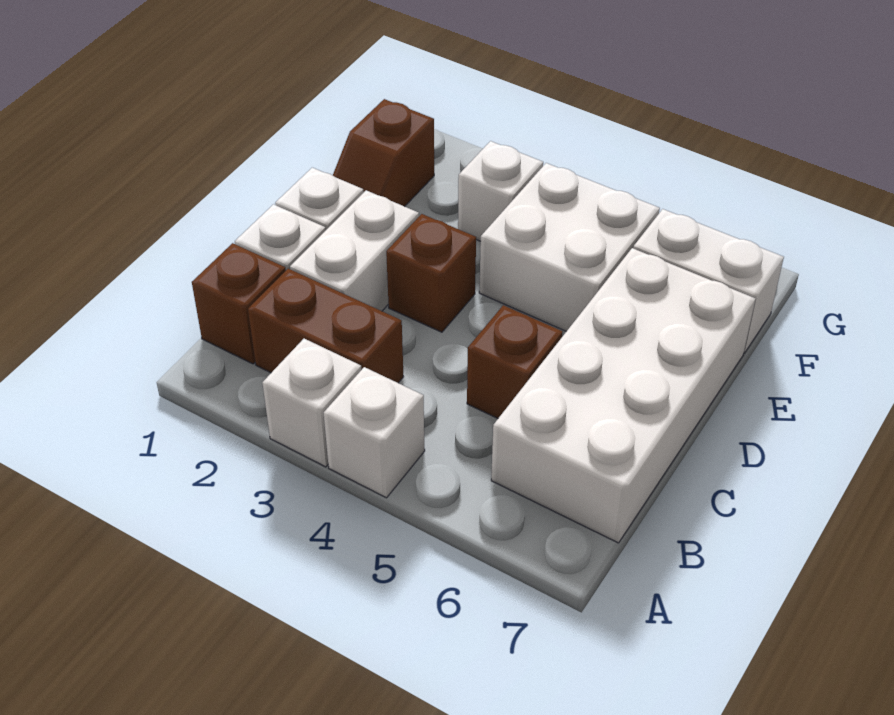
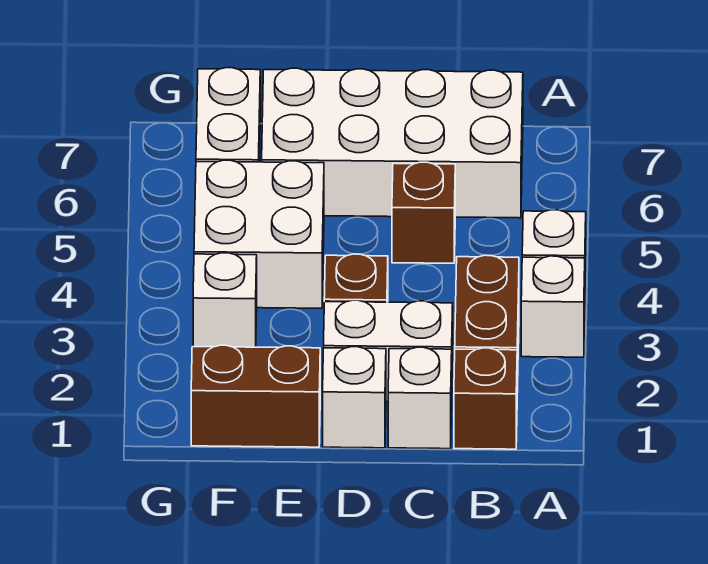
brown slope E1:F1 level 1 top F -> brown brick E1:F1 level 1

